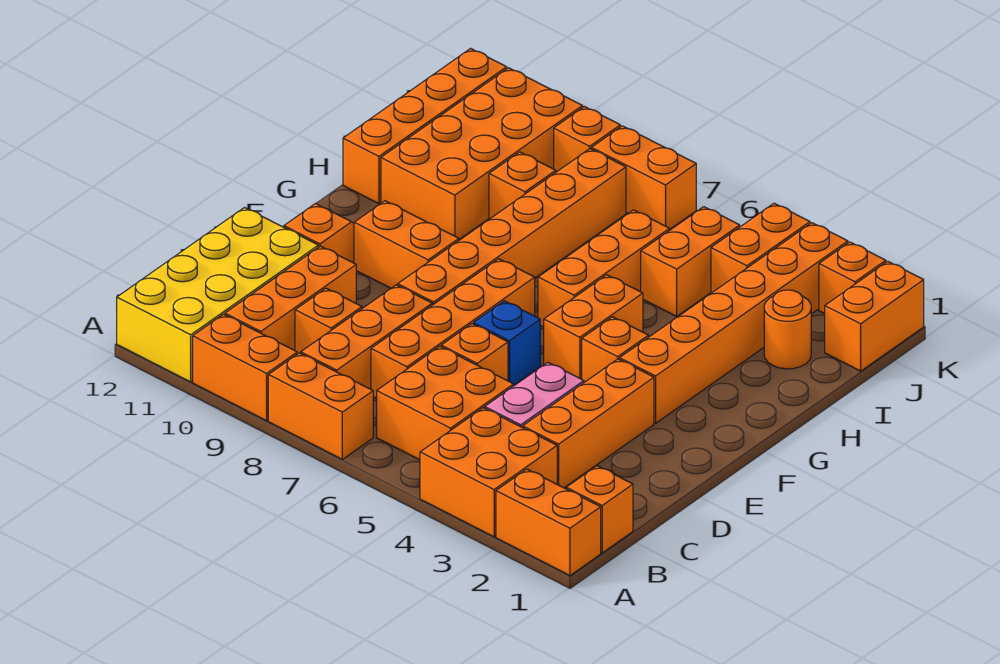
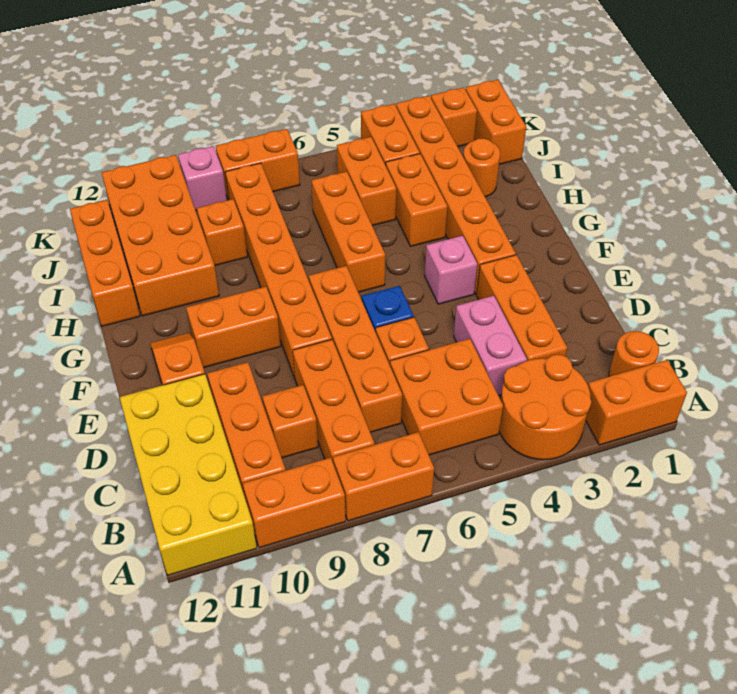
orange brick A3:B4 level 1 -> orange round brick A3:B4 level 1
orange brick B1 level 1 -> orange round brick B1 level 1
orange brick F4 level 1 -> pink brick F4 level 1
orange brick F5:G5 level 1 -> orange brick H4:I4 level 1
orange brick H12:K12 level 1 -> orange brick H12:J12 level 1
orange brick K9 level 1 -> pink brick K9 level 1

